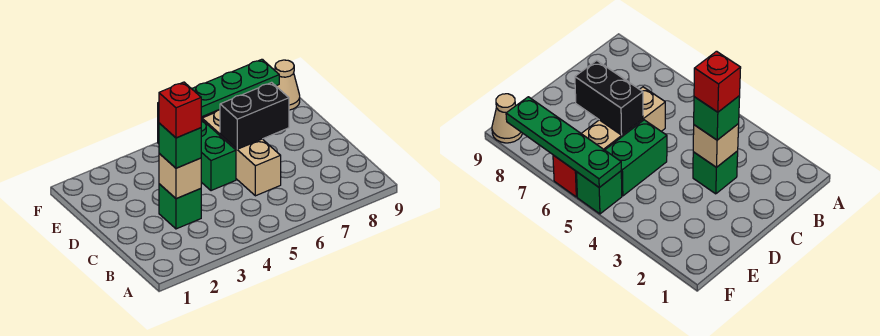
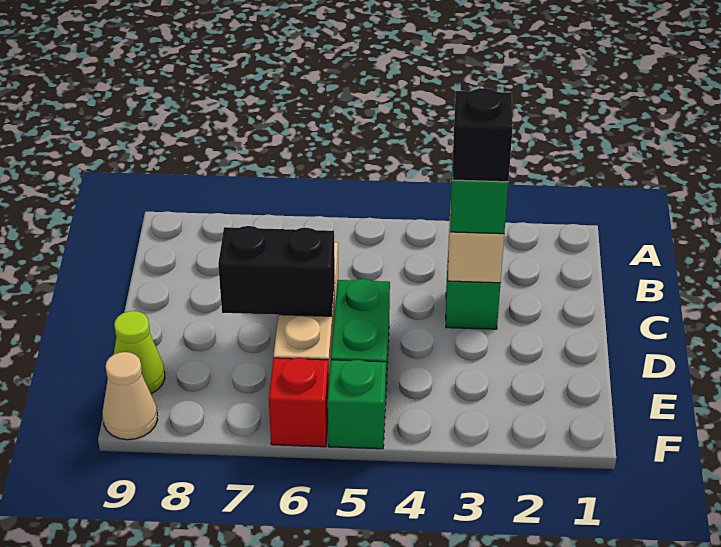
red brick C3 level 4 -> black brick C3 level 4
none -> lime cone E9 level 1
green plate F5:F8 level 2 -> none

